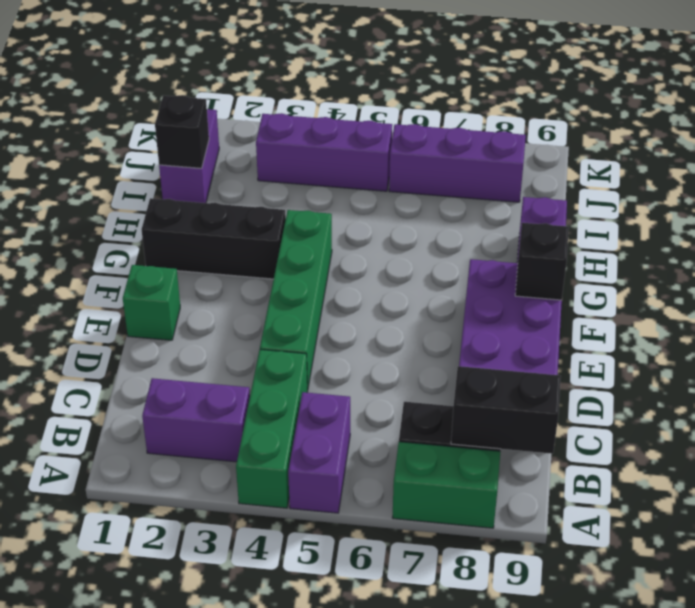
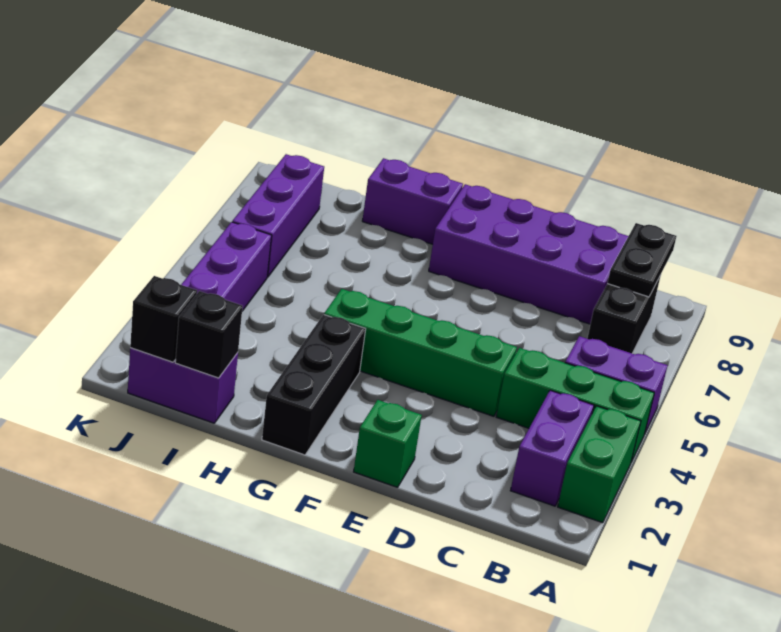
green brick A7:A8 level 1 -> green brick A2:A3 level 1
black brick B8:B9 level 2 -> black plate B8:B9 level 2
black brick F9 level 2 -> black brick J1 level 2

